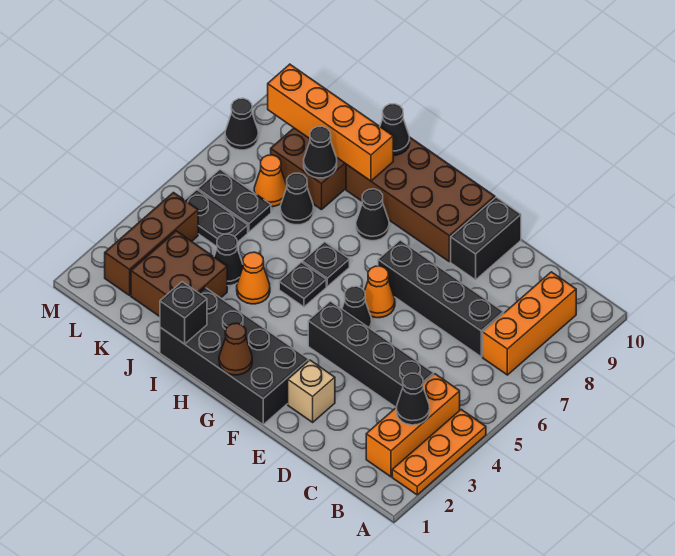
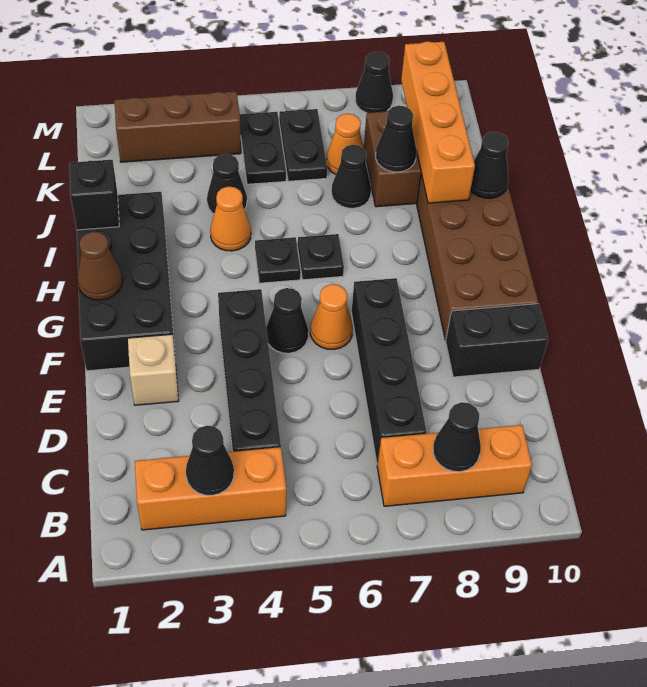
orange plate A2:A4 level 1 -> none
black cone H8 level 1 -> black cone B8 level 2
brown brick J2:K3 level 1 -> none

